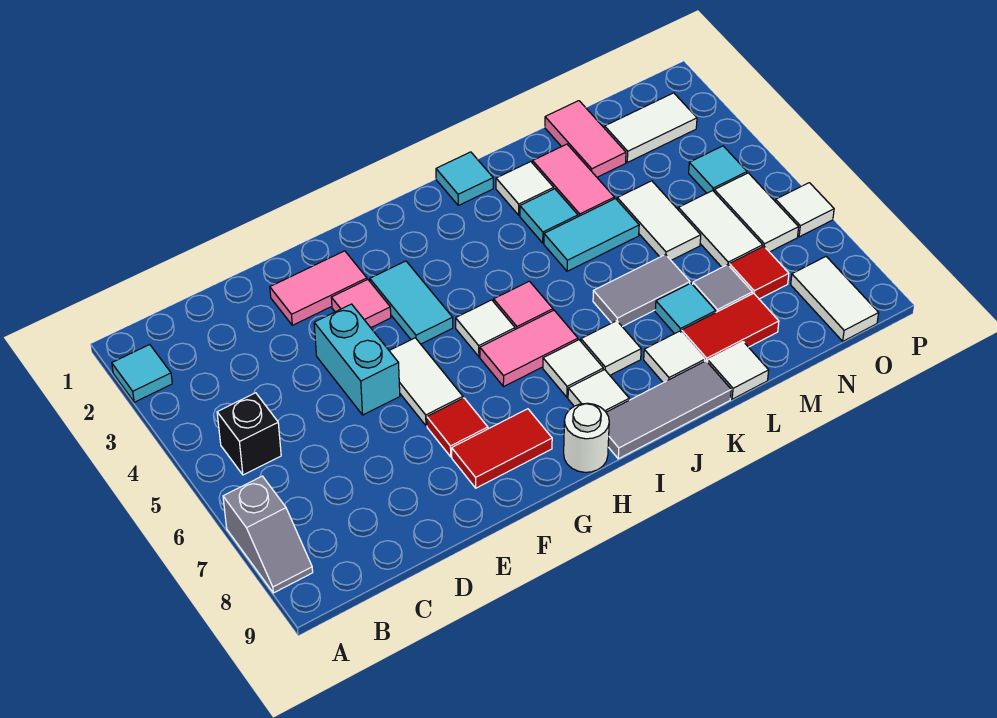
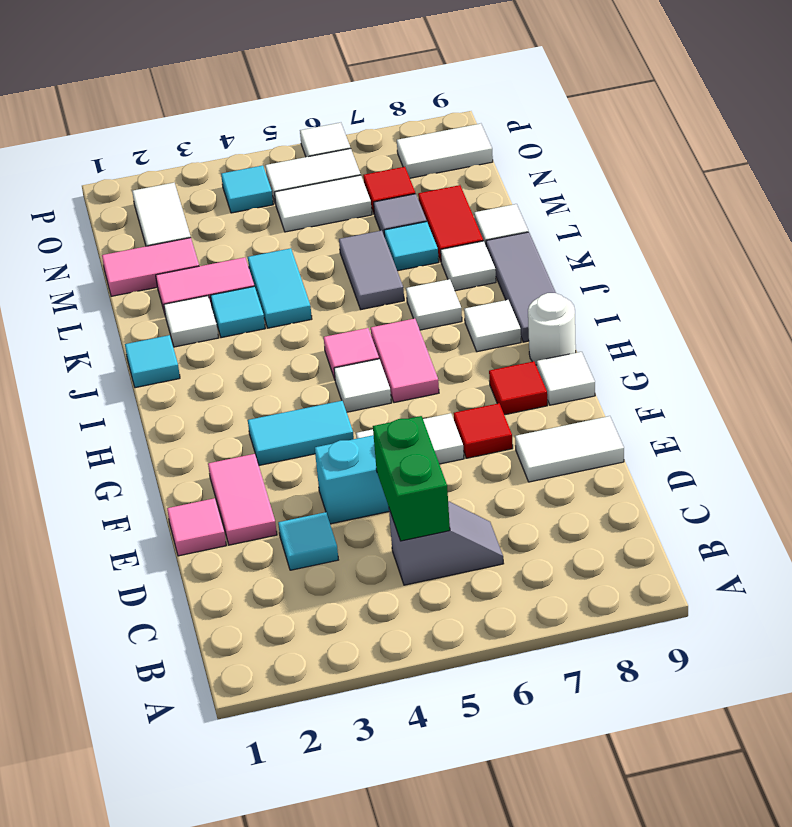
cyan tile A2 level 1 -> cyan tile D3 level 1
grey slope A7:A8 level 1 top 7 -> grey slope C5:C6 level 1 top 5
black brick B5 level 1 -> none
none -> green brick C5:D5 level 2
pink tile F3 level 1 -> pink tile E1 level 1
red tile F8:G8 level 1 -> red tile G8 level 1
white tile I7 level 1 -> white tile G9 level 1
white tile M4:M5 level 1 -> white tile E8:E9 level 1

